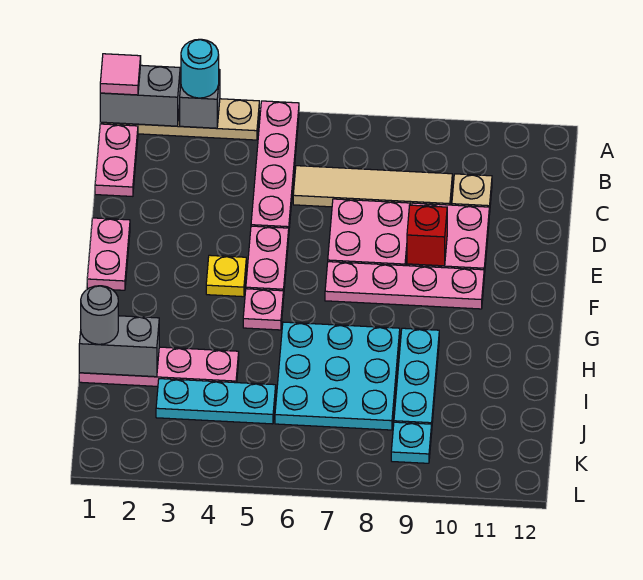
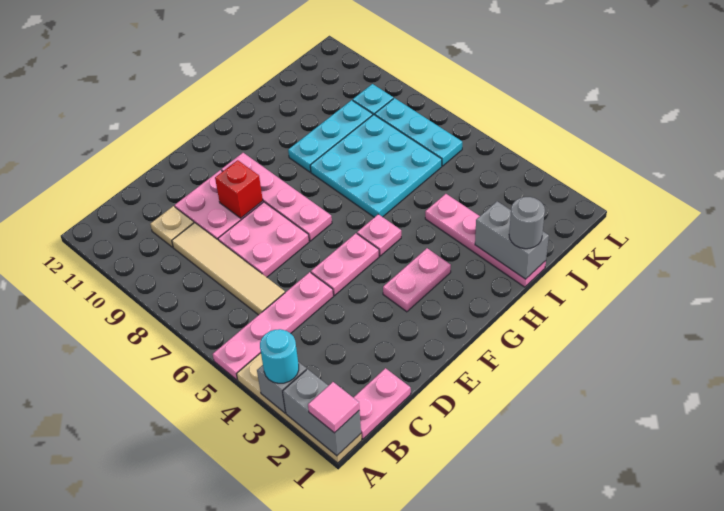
pink plate E1:F1 level 1 -> pink plate F3:G3 level 1
yellow plate F4 level 1 -> none
cyan plate J3:J5 level 1 -> cyan plate K6:K8 level 1

